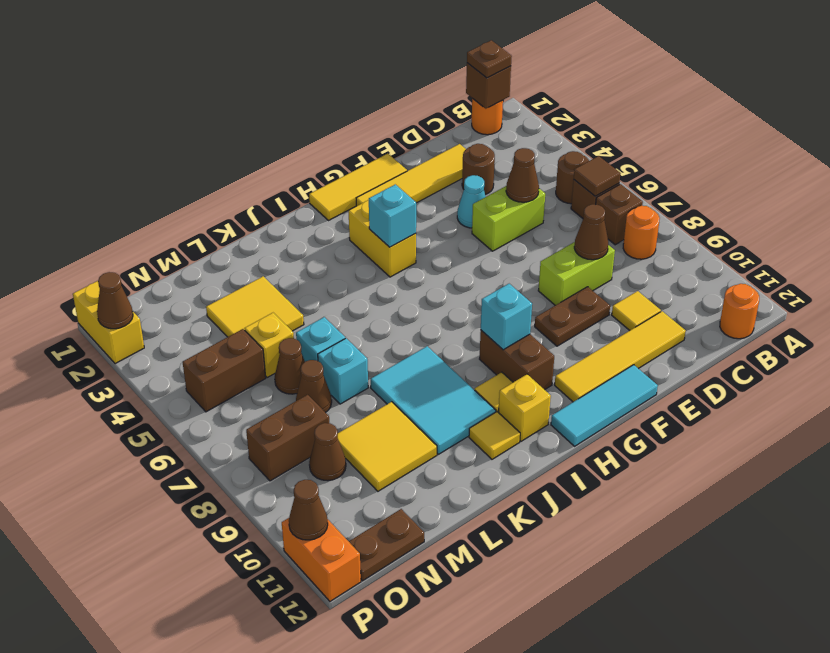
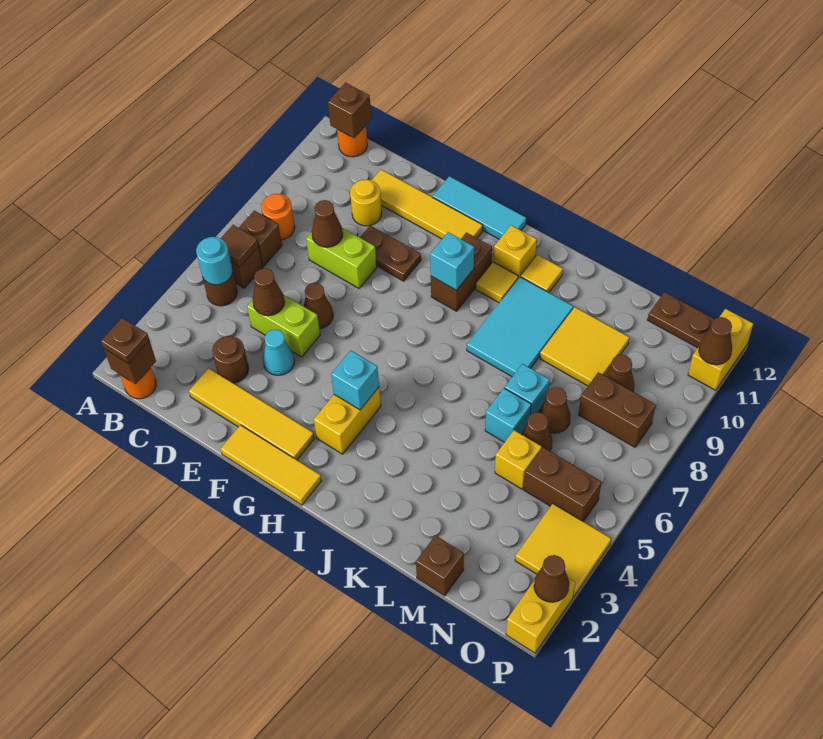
none -> cyan round brick B5 level 2
none -> brown brick B12 level 2
yellow tile D10 level 1 -> yellow round brick D10 level 1
none -> brown cone E6 level 1
yellow tile L3:M4 level 1 -> yellow tile O3:P4 level 1
none -> brown brick M1 level 1
orange brick P11:P12 level 1 -> yellow brick P11:P12 level 1

